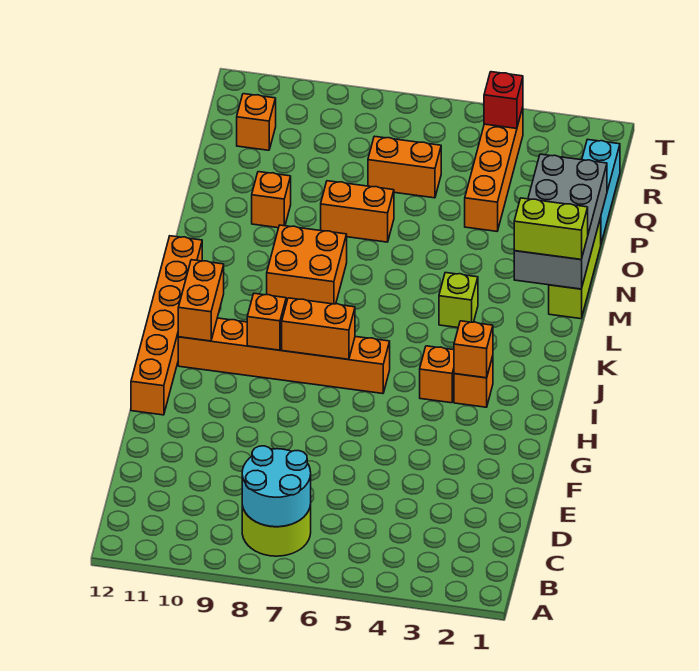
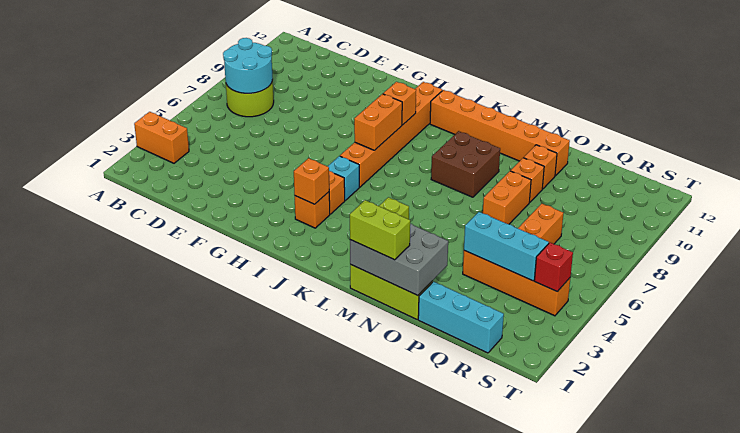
orange brick G12:L12 level 1 -> orange brick J11:O11 level 1
none -> cyan brick I5 level 1
orange brick I11:J11 level 2 -> orange brick A3:B3 level 1
orange brick L8:M9 level 1 -> brown brick L8:M9 level 1
grey brick M1:P2 level 2 -> grey brick M1:O2 level 2
lime brick M1:M2 level 3 -> lime brick M1:N1 level 3
none -> cyan brick P4:R4 level 2
orange brick R11 level 1 -> orange brick O9 level 1

